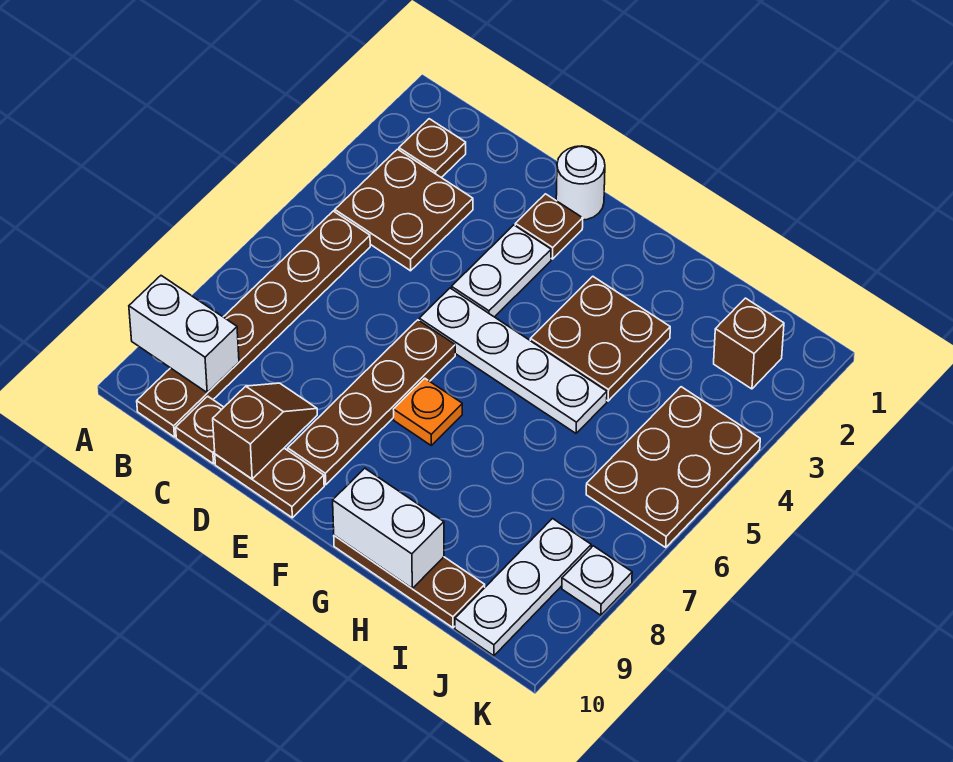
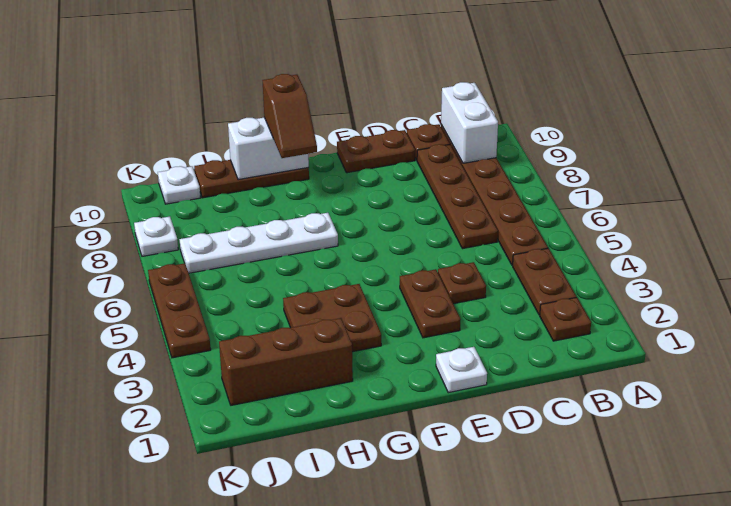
white brick A9:B9 level 2 -> white brick B9:B10 level 2
brown plate B3:C4 level 1 -> brown plate B3:B4 level 1
brown slope D9:D10 level 2 top 10 -> brown slope G9:G10 level 3 top 10
white round brick E1 level 1 -> white plate E1 level 1
brown plate E2 level 1 -> brown plate D4 level 1
white plate E3:E4 level 1 -> brown plate E3:E4 level 1
white plate E5:H5 level 1 -> white plate G7:J7 level 1
brown plate E6:E9 level 1 -> brown plate C6:C9 level 1
orange plate F7 level 1 -> none
brown brick J2 level 1 -> brown brick H2:J2 level 1
brown plate J4:K6 level 1 -> brown plate K4:K6 level 1
white plate J8:J10 level 1 -> white plate J10 level 1

